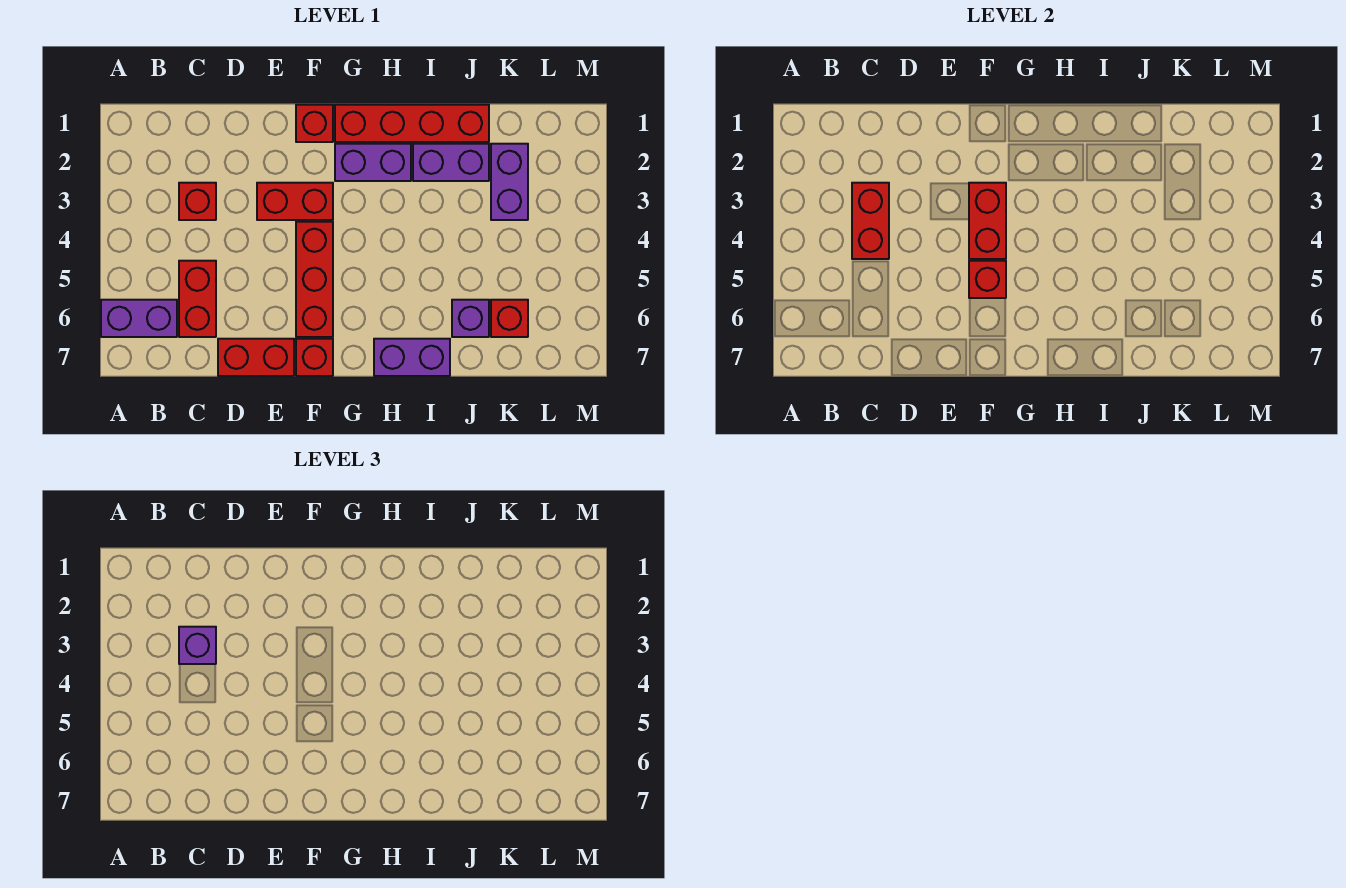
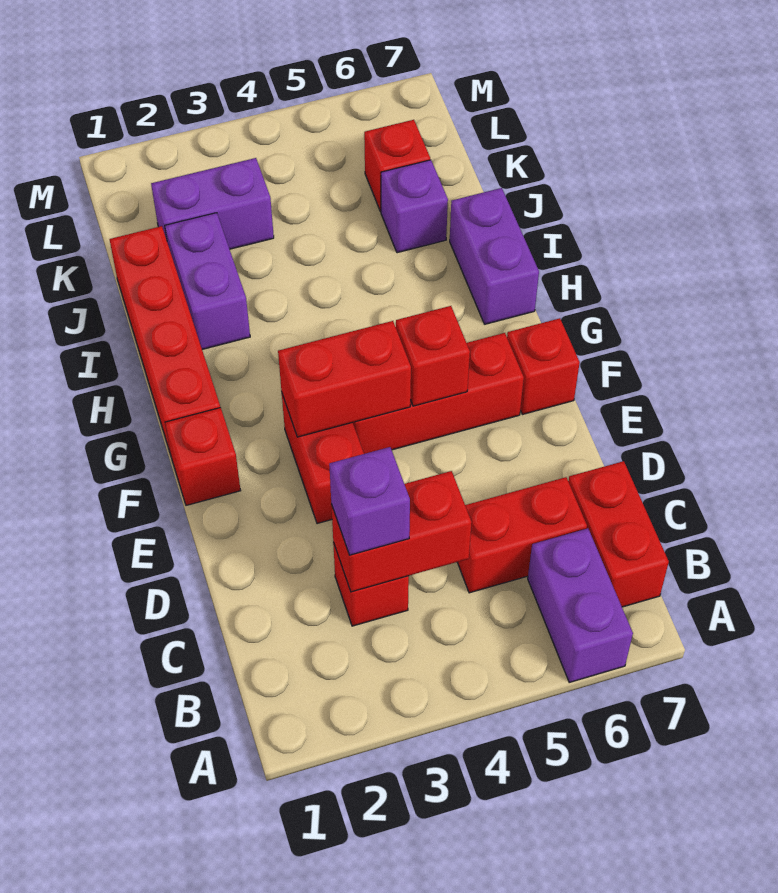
red brick D7:E7 level 1 -> red brick B7:C7 level 1
purple brick G2:H2 level 1 -> none

